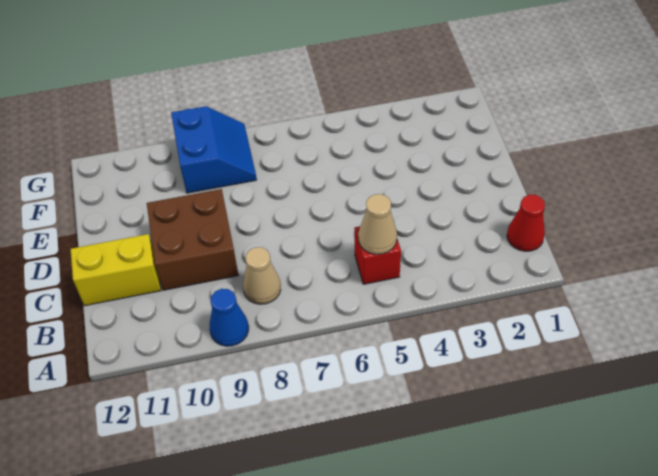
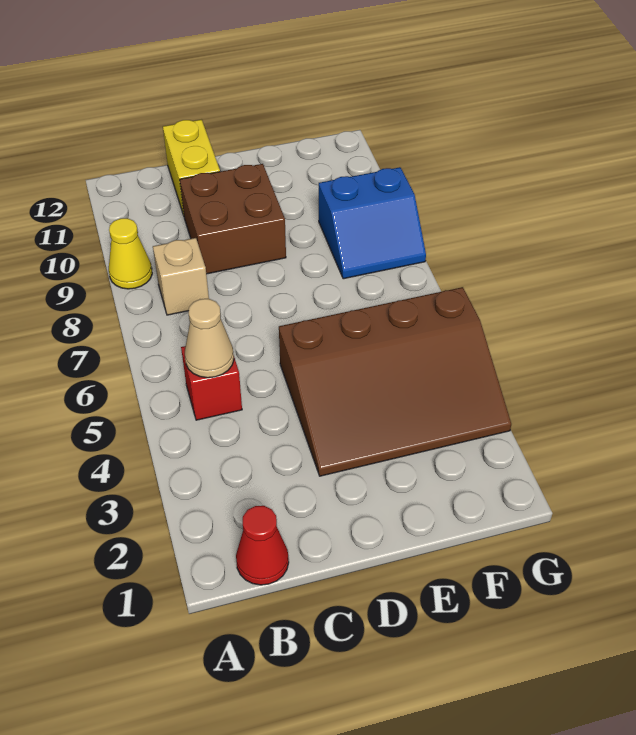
blue cone A9 level 1 -> yellow cone A9 level 1
tan cone B8 level 1 -> tan brick B8 level 1
none -> brown slope D3:G5 level 1 top 5

